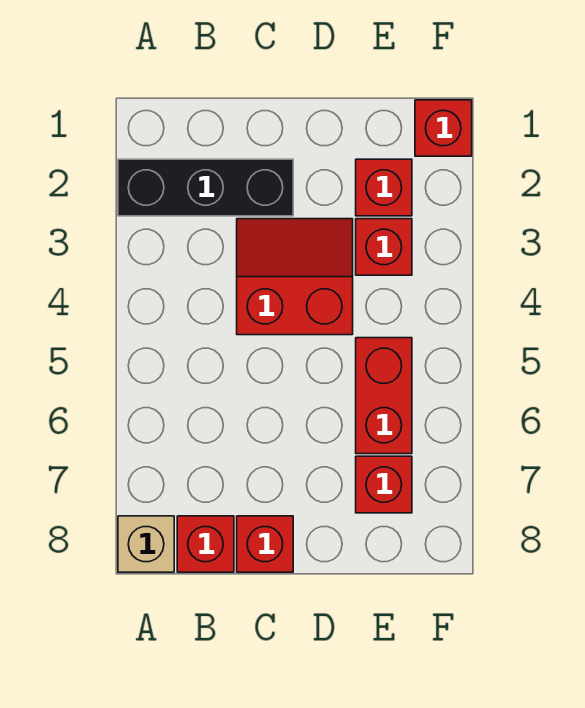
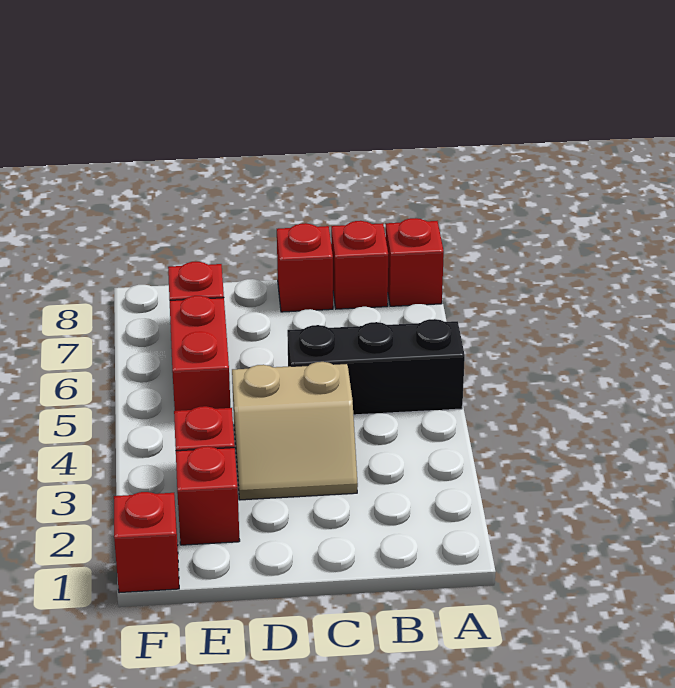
black brick A2:C2 level 1 -> black brick A5:C5 level 1
tan brick A8 level 1 -> red brick A8 level 1
red slope C3:D4 level 1 top 4 -> tan slope C3:D4 level 1 top 4

